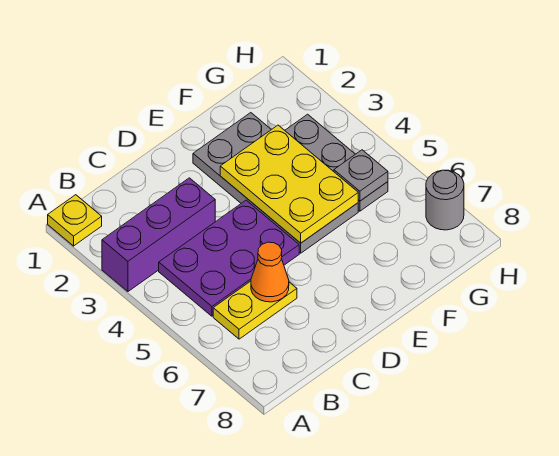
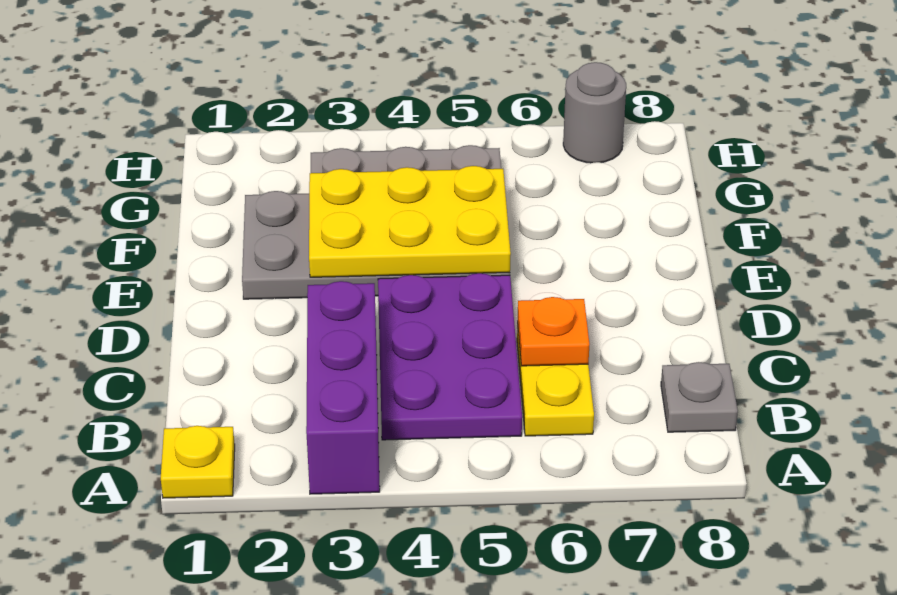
orange cone C6 level 2 -> orange plate C6 level 2
grey plate G5 level 2 -> grey plate B8 level 1

